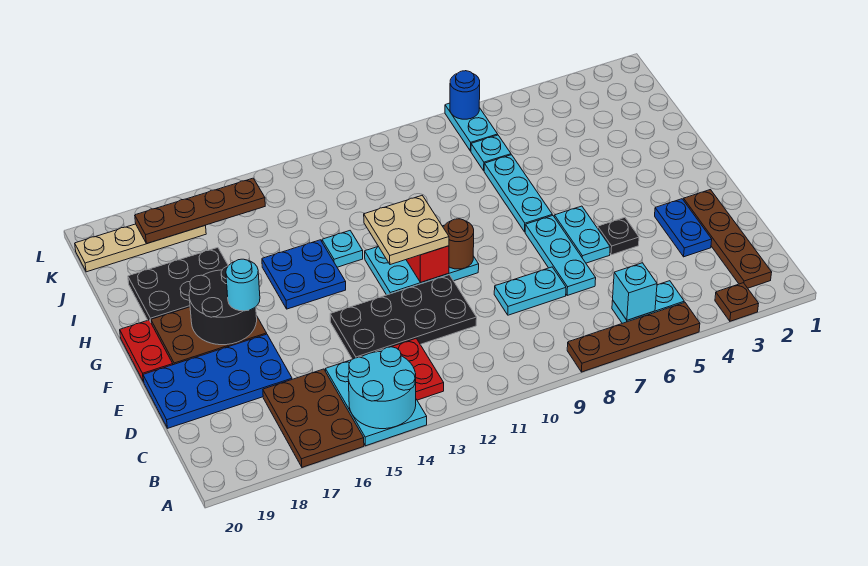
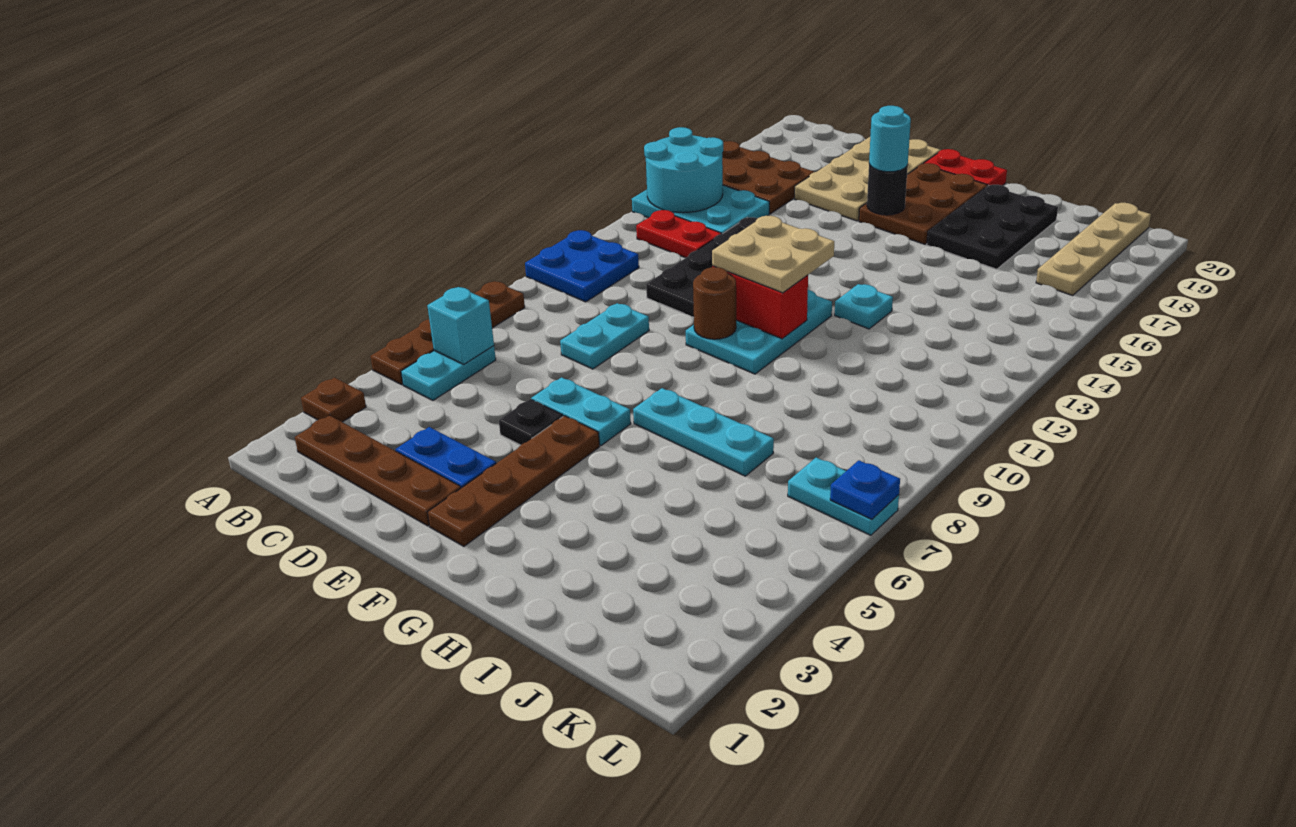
cyan plate D7:F7 level 1 -> none
blue plate D17:E20 level 1 -> tan plate D17:E20 level 1
black round brick F17:G18 level 2 -> black round brick F17 level 2
blue plate G14:H15 level 1 -> blue plate A10:B11 level 1
cyan plate J7 level 1 -> none
brown plate K15:K18 level 2 -> brown plate F2:F5 level 1
blue round brick L7 level 2 -> blue plate L7 level 2

